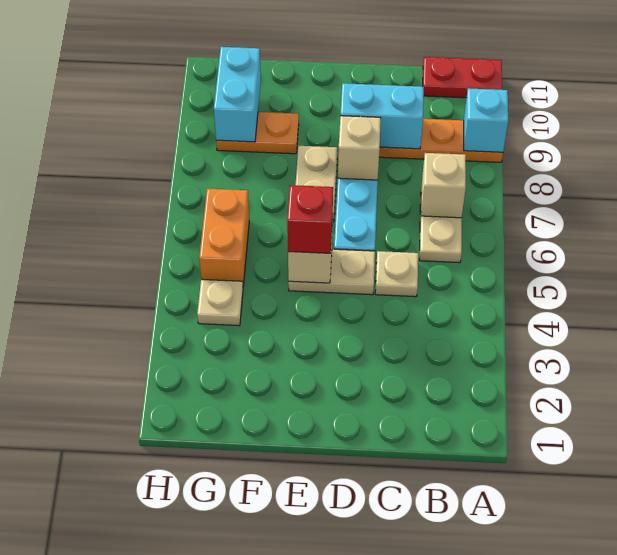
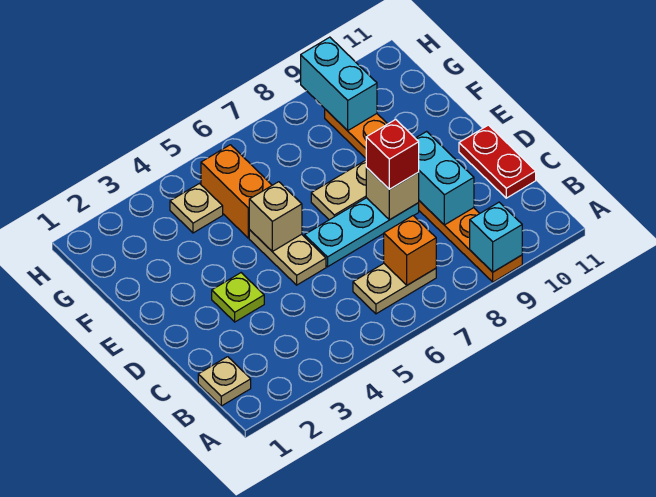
red plate A11:B11 level 1 -> red plate C11:D11 level 1
tan brick B7 level 2 -> orange brick B7 level 2
tan plate C5 level 1 -> tan plate B1 level 1
none -> lime plate D3 level 1
red brick E5 level 3 -> red brick D8 level 3
orange brick G5:G6 level 1 -> orange brick F5:G5 level 1
cyan brick G9:G10 level 2 -> cyan brick G9:H9 level 2

